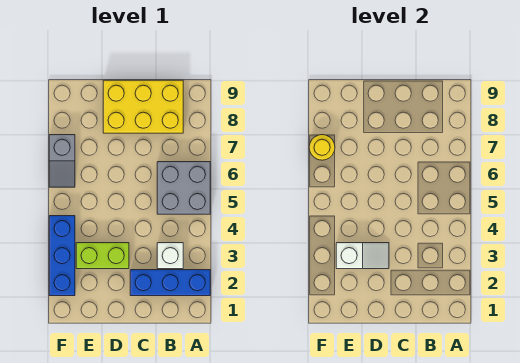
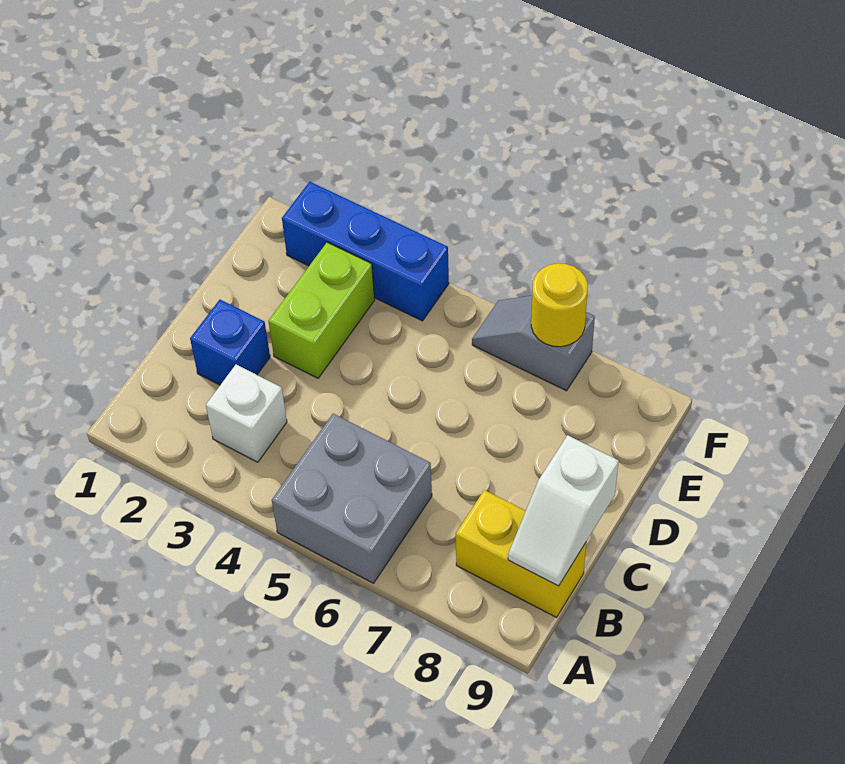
blue brick A2:C2 level 1 -> blue brick C2 level 1
yellow brick B8:D9 level 1 -> yellow brick B8:B9 level 1
white slope D3:E3 level 2 top E -> white slope B9:C9 level 2 top C

